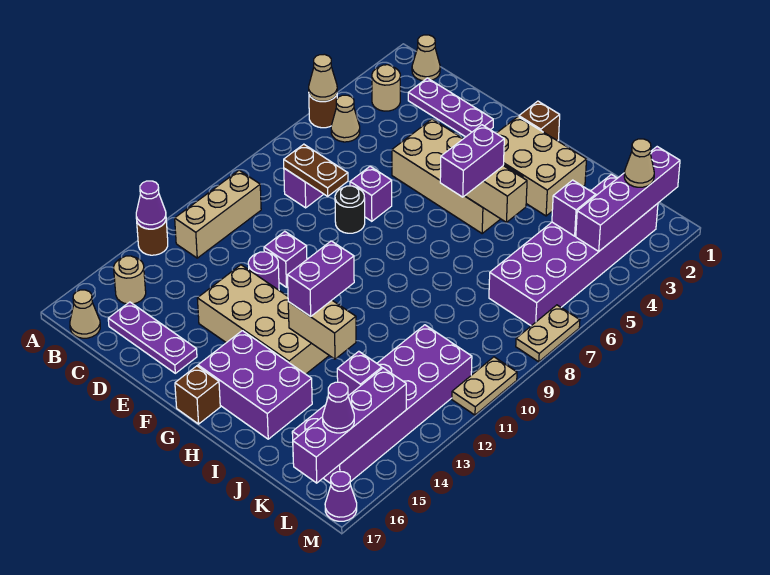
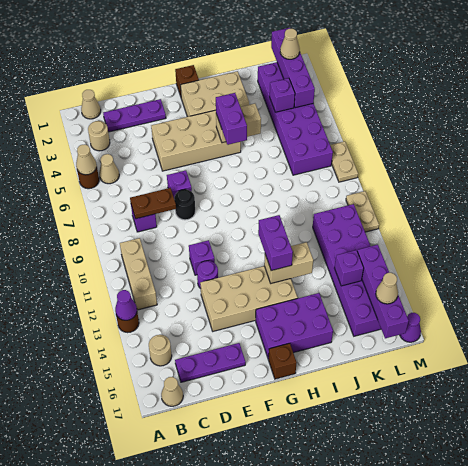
purple cone L16 level 3 -> tan cone L16 level 3

